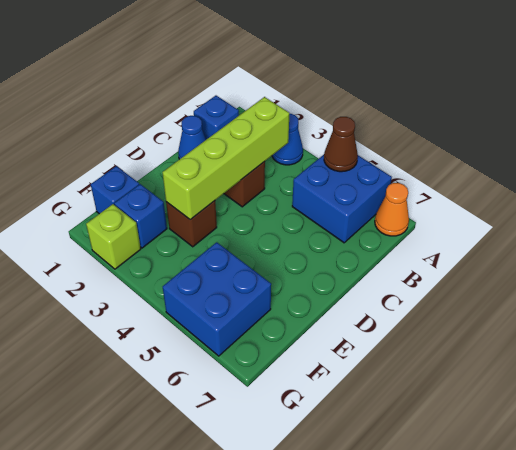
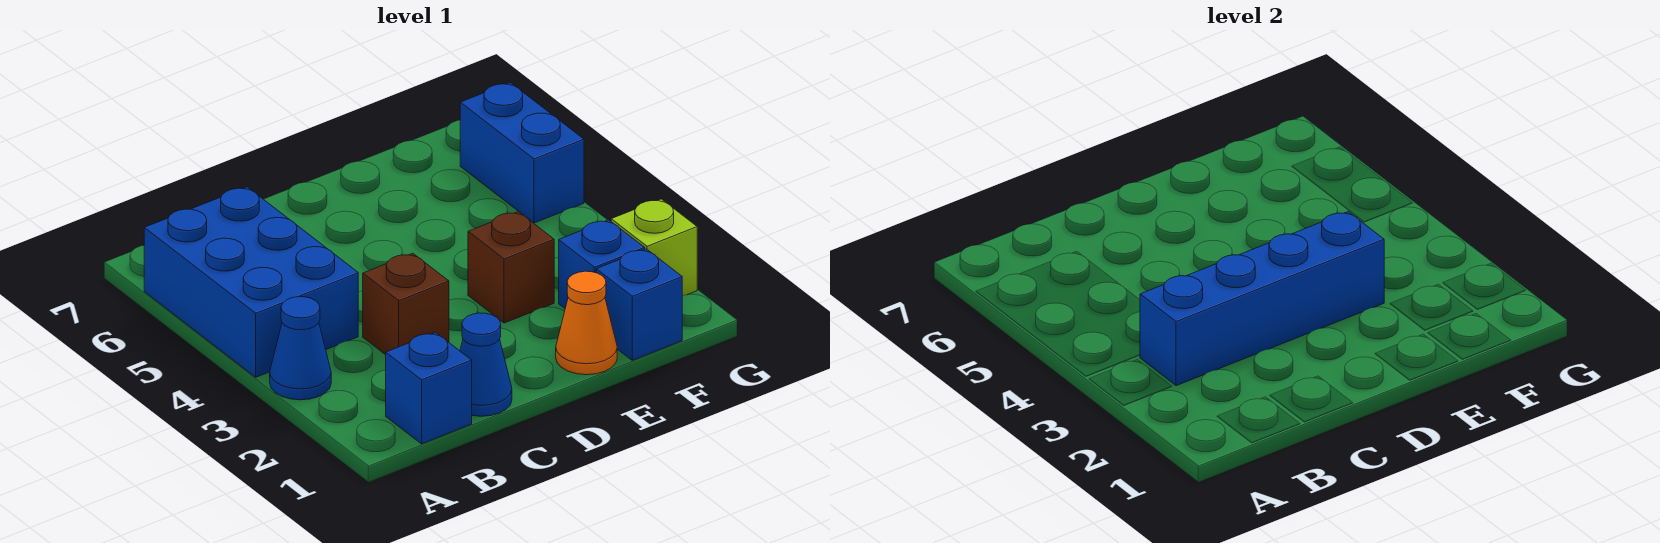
blue brick A5:B6 level 1 -> blue brick A4:B6 level 1
brown cone A5 level 2 -> none
orange cone A7 level 1 -> orange cone E1 level 1
lime brick B3:E3 level 2 -> blue brick B3:E3 level 2
blue brick F5:G6 level 1 -> blue brick G5:G6 level 1

